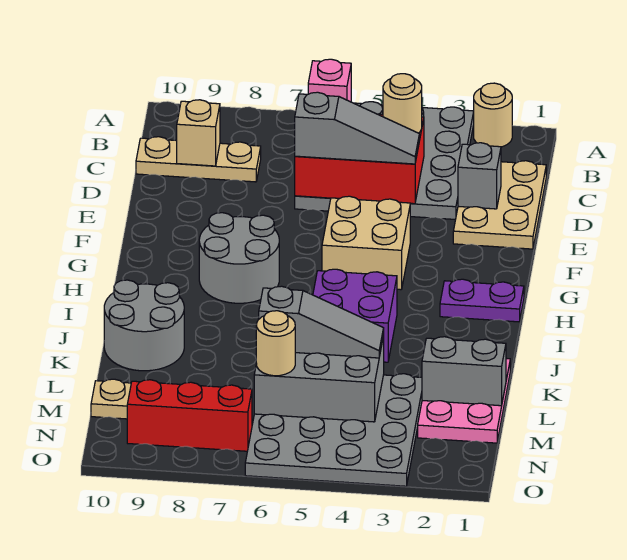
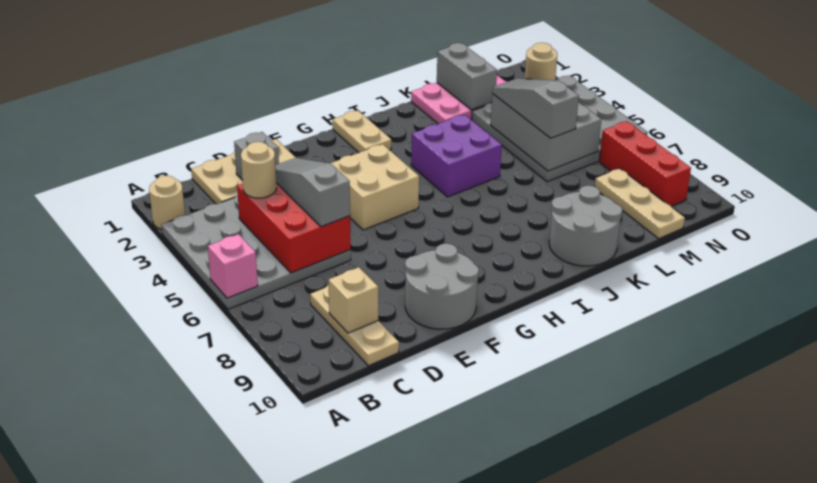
grey round brick G7:H8 level 1 -> grey round brick E9:F10 level 1
purple plate H1:H2 level 1 -> tan plate H1:H2 level 1
tan round brick M6 level 3 -> tan round brick M4 level 3

